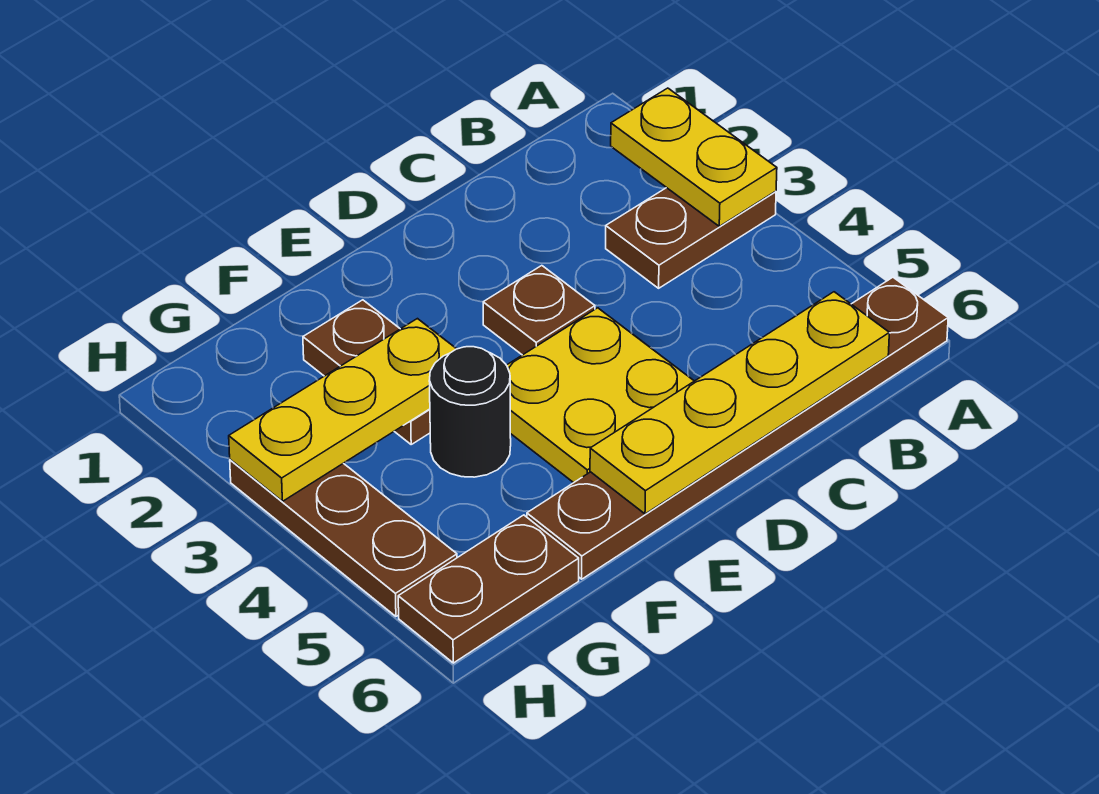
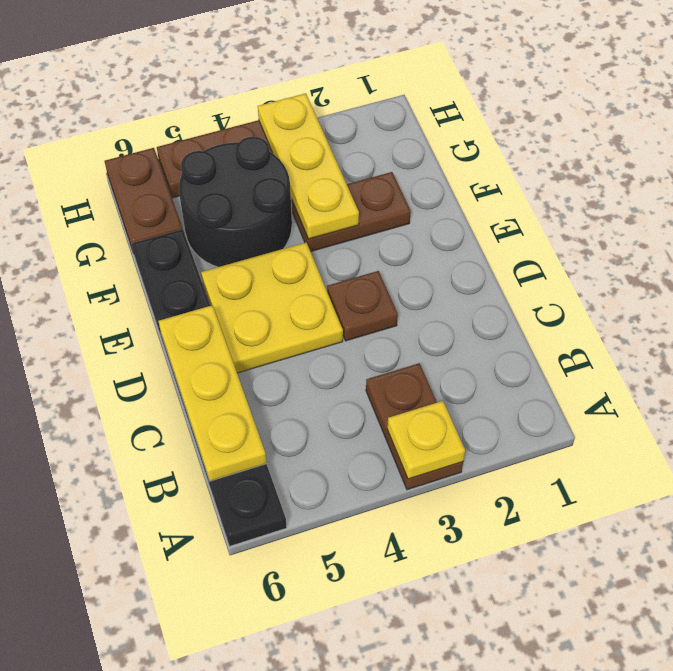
yellow plate A2:A3 level 2 -> yellow plate A3 level 2
brown plate A6:F6 level 1 -> black plate A6:F6 level 1
yellow plate B6:E6 level 2 -> yellow plate B6:D6 level 2
black round brick F4 level 1 -> black round brick F4:G5 level 1

